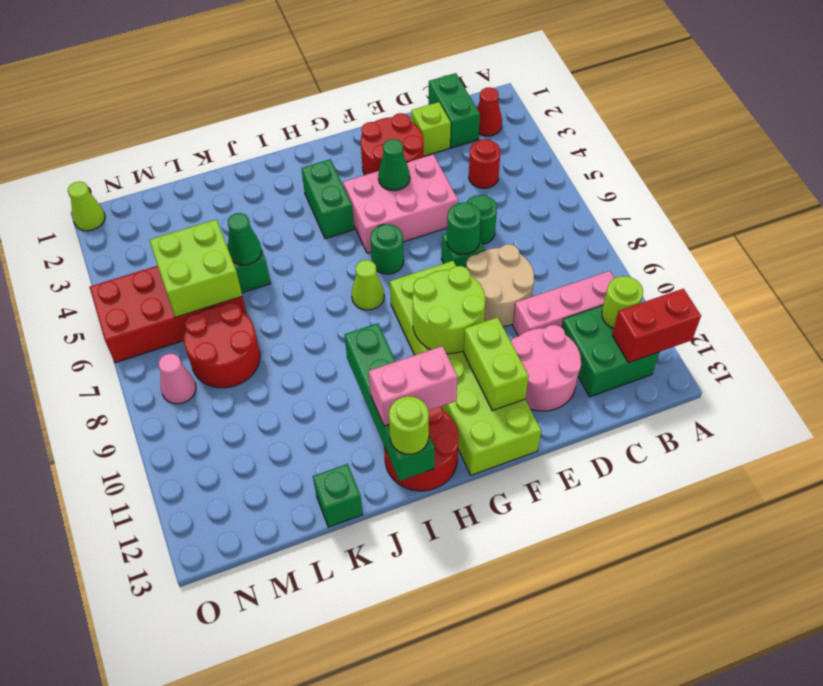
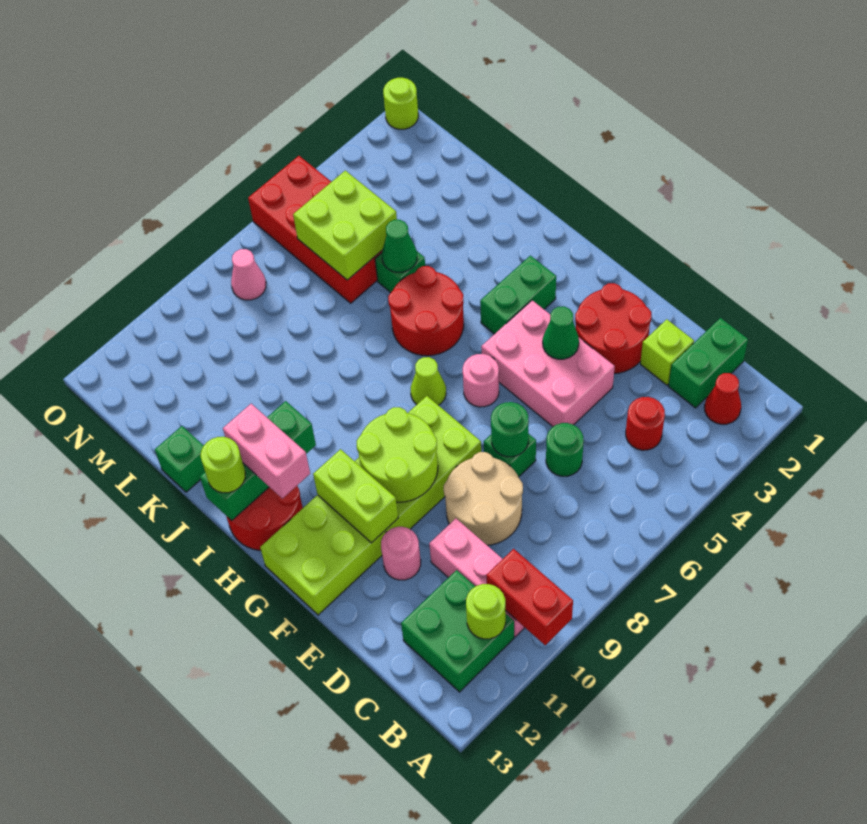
red brick A12:B12 level 2 -> red brick A10:B10 level 2
pink round brick D11:E12 level 1 -> pink round brick E11 level 1
lime brick F11:F12 level 2 -> lime brick F11:G11 level 2
green round brick G6 level 1 -> pink round brick G6 level 1
green brick I10:I13 level 2 -> green brick I11:I13 level 2
red round brick L7:M8 level 1 -> red round brick I5:J6 level 1
lime cone O1 level 1 -> lime round brick O1 level 1

